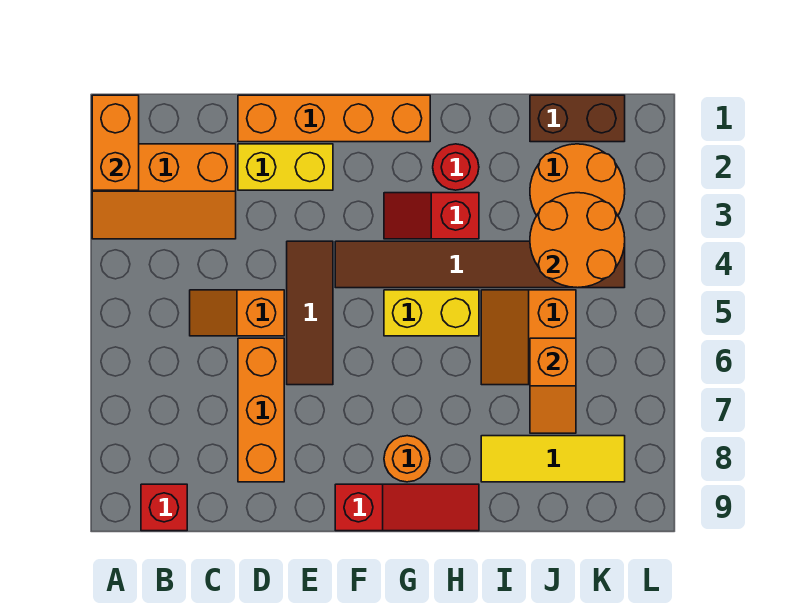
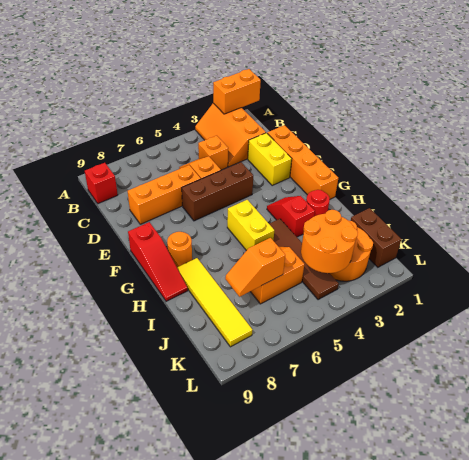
none -> orange brick C4 level 1
brown tile E4:E6 level 1 -> brown brick E4:E6 level 1
brown tile F4:K4 level 1 -> brown tile H4:K4 level 1
yellow tile I8:K8 level 1 -> yellow tile H8:K8 level 1

